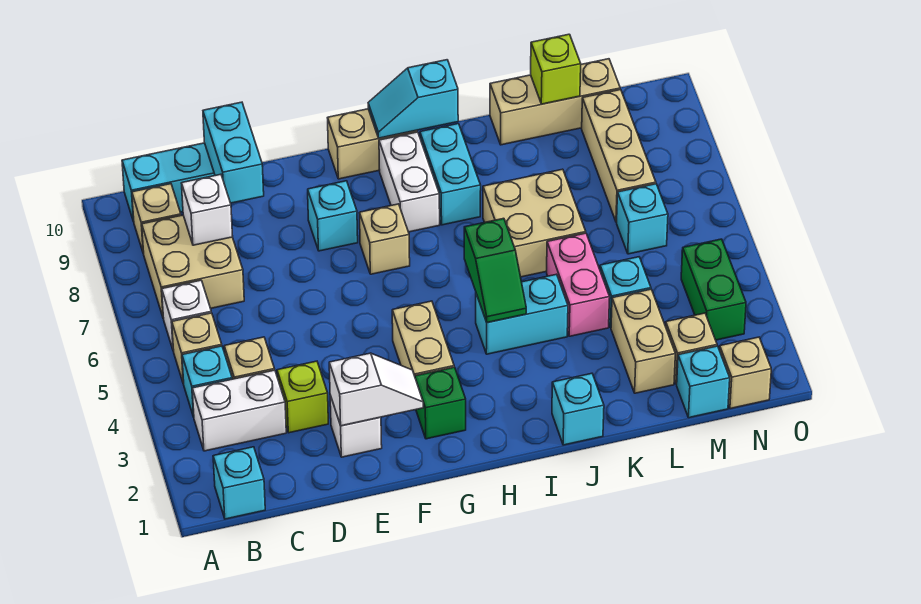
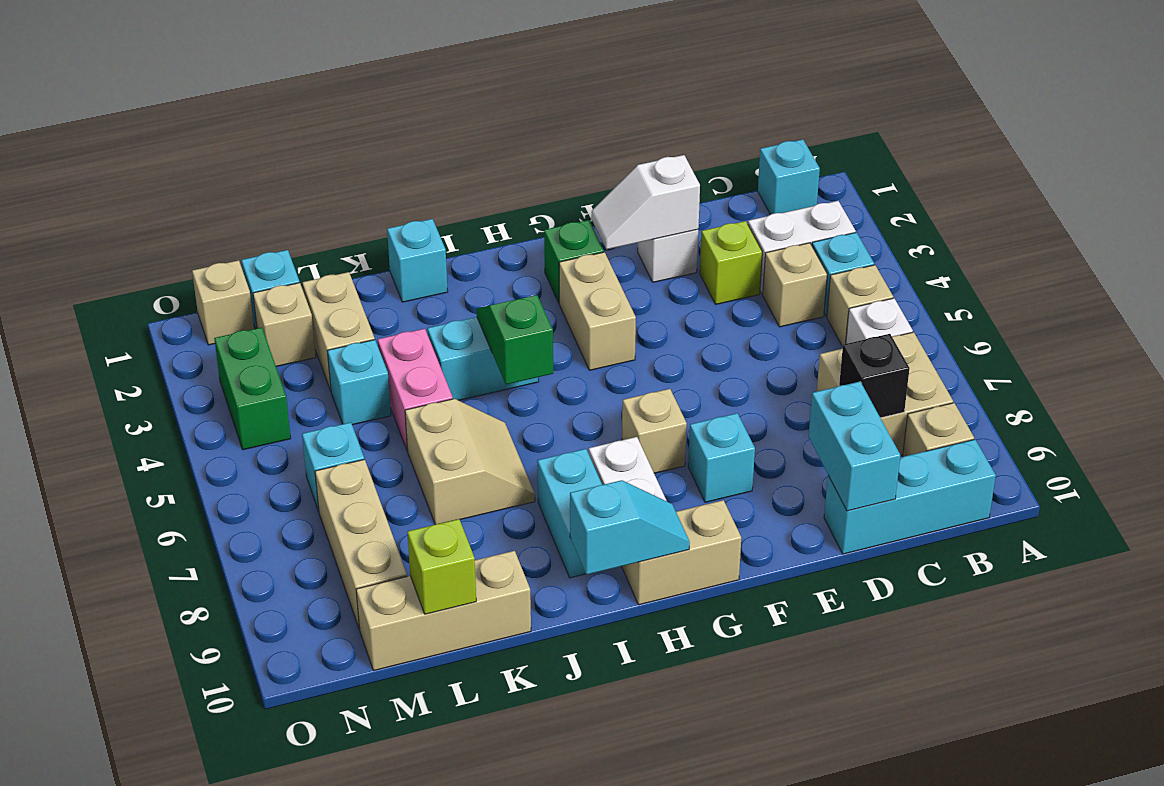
white brick C8 level 2 -> black brick C8 level 2
tan brick J6:K7 level 1 -> tan slope J6:K7 level 1 top K

